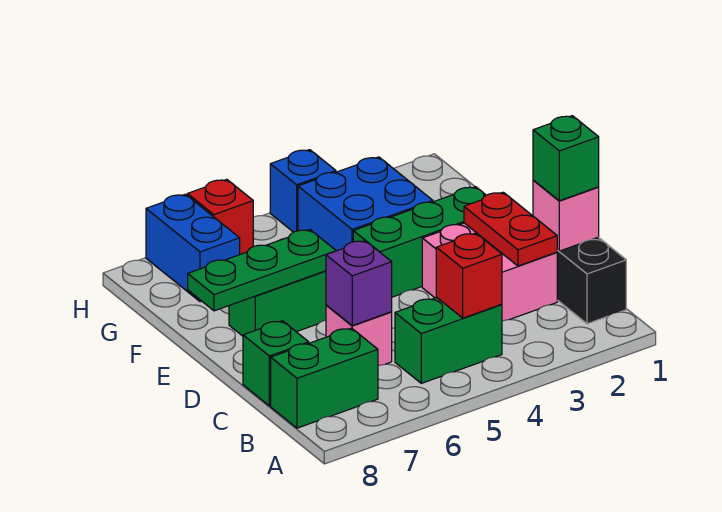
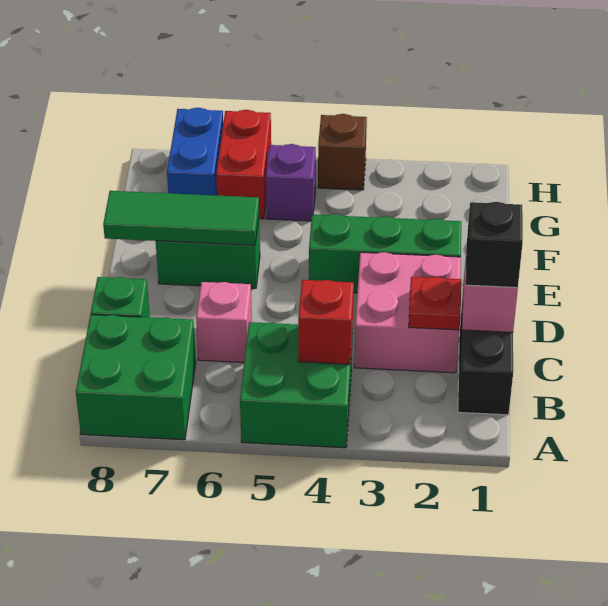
green brick B4:B5 level 1 -> green brick A4:B5 level 1
green brick B7:B8 level 1 -> green brick A7:B8 level 1
green brick C1 level 3 -> black brick C1 level 3
red plate C2:D2 level 2 -> red plate C2 level 2
purple brick C6 level 2 -> purple brick G5 level 1
green plate E6:E8 level 2 -> green tile E6:E8 level 2
blue brick F3:G4 level 1 -> none
blue brick H4 level 1 -> brown brick H4 level 1
red brick H6 level 1 -> red brick G6:H6 level 1

